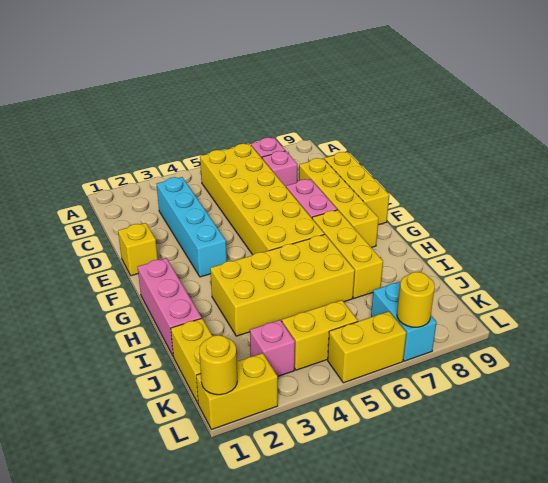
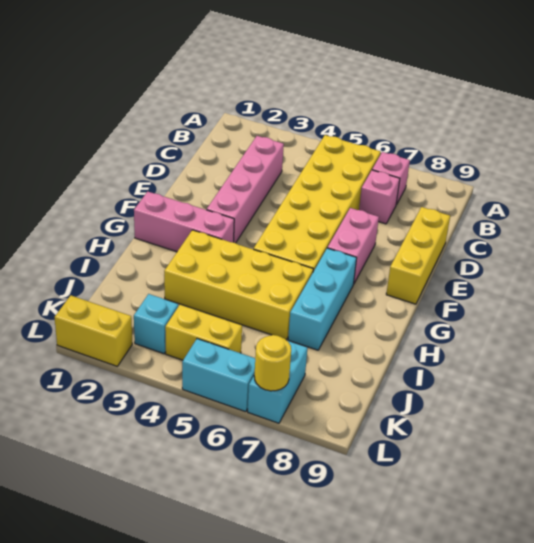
cyan brick C3:F3 level 1 -> pink brick C3:F3 level 1
yellow brick D8:G8 level 1 -> none
yellow brick E1 level 1 -> none
pink brick G1:I1 level 1 -> pink brick G1:G3 level 1
yellow brick G7:I7 level 1 -> cyan brick G7:I7 level 1
yellow brick J1:K1 level 1 -> none
pink brick K3 level 1 -> cyan brick K3 level 1
yellow round brick L1 level 2 -> none
yellow brick L5:L6 level 1 -> cyan brick L5:L6 level 1

